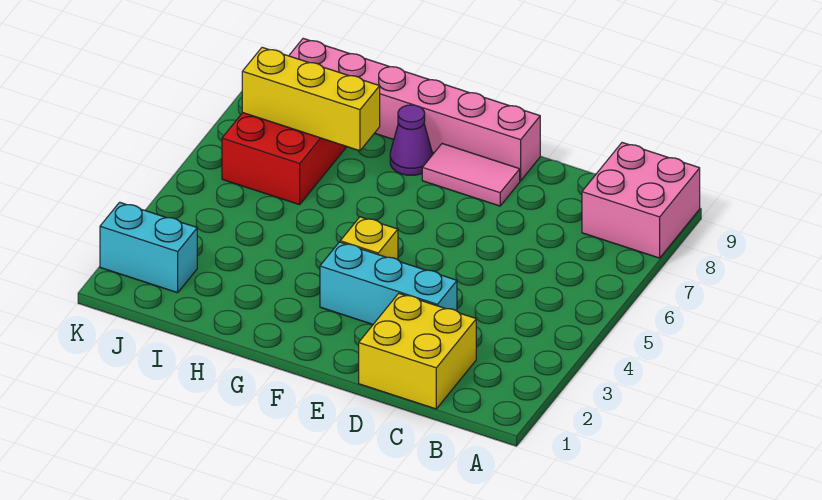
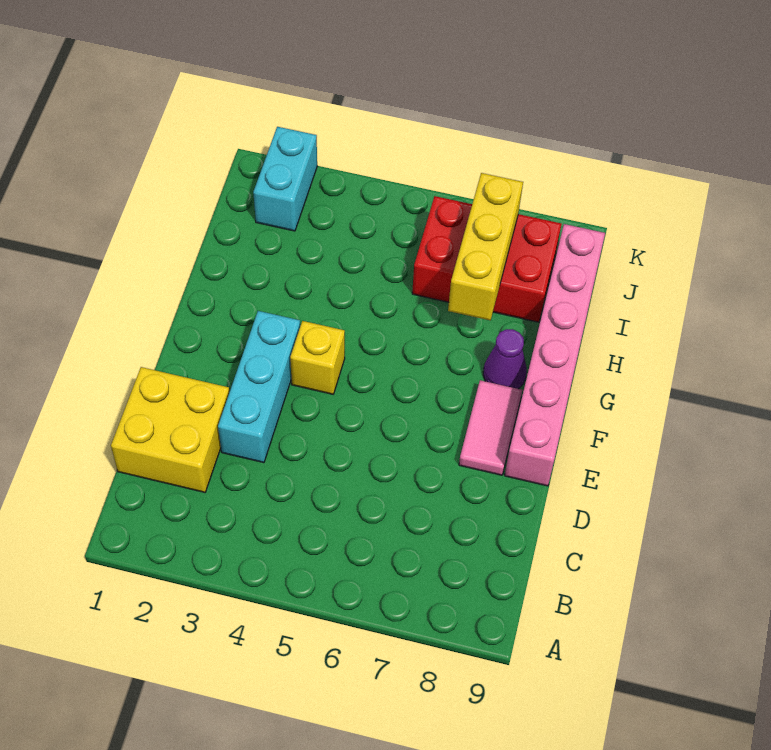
pink brick A8:B9 level 1 -> none

